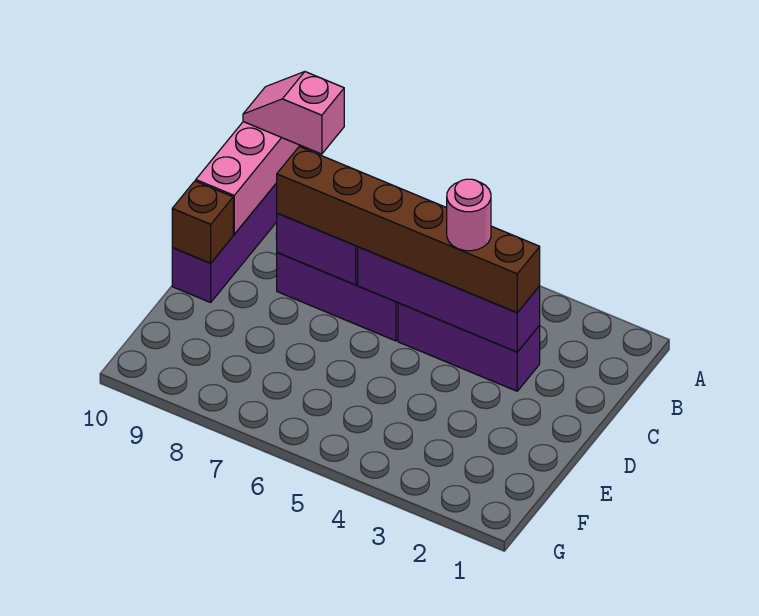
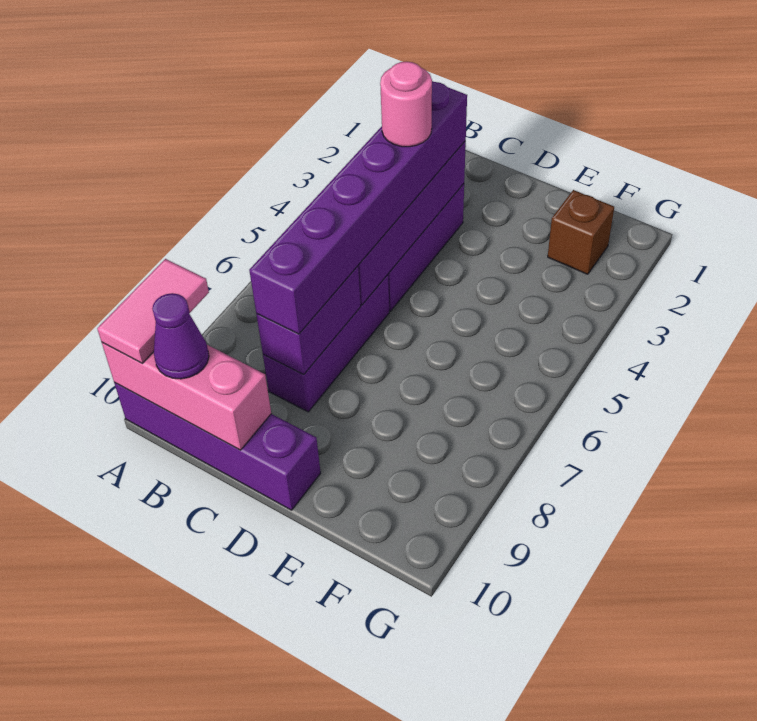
pink slope A9:A10 level 3 top 9 -> pink tile A9:A10 level 3
none -> purple cone B10 level 3
brown brick C3:C8 level 3 -> purple brick C3:C8 level 3
brown brick D10 level 2 -> brown brick F2 level 1

